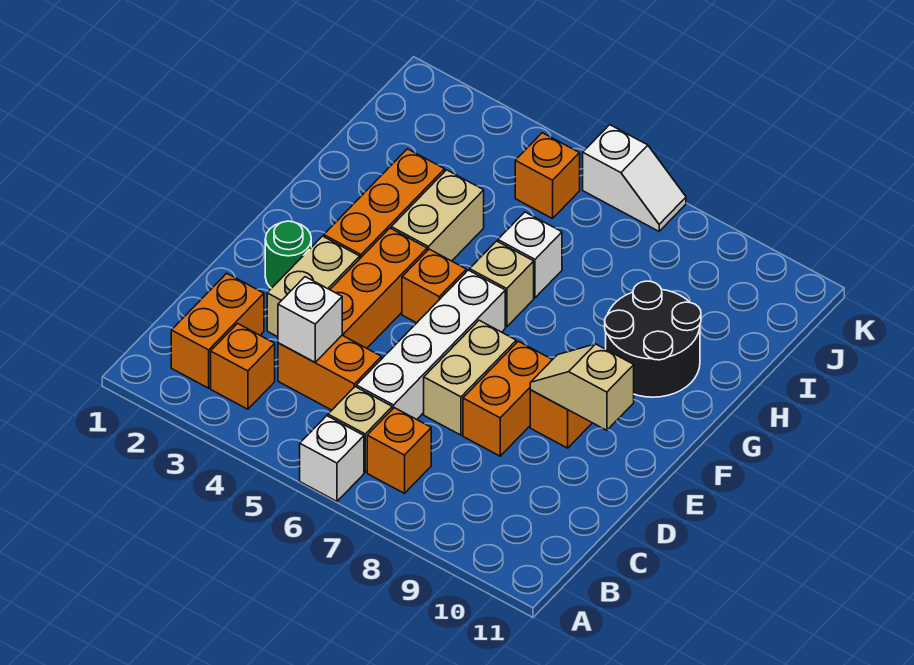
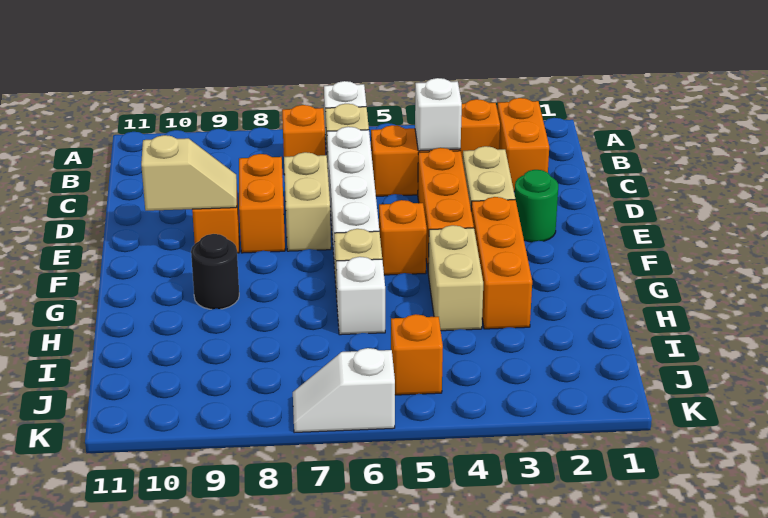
black round brick G9:H10 level 1 -> black round brick G9 level 1

